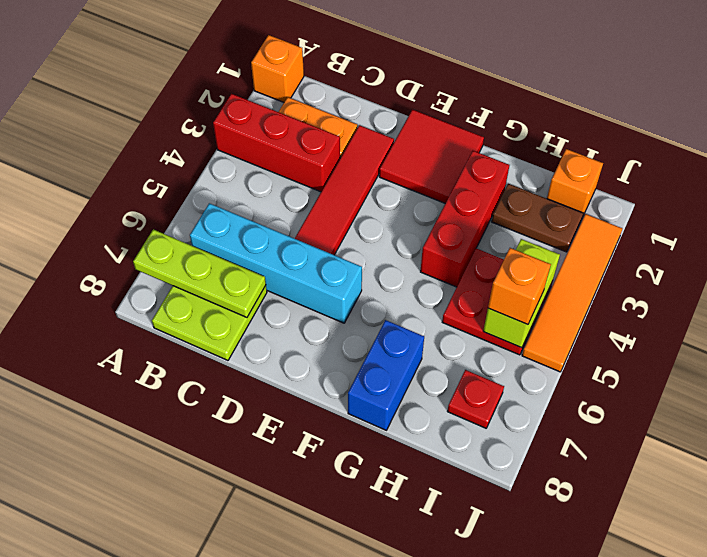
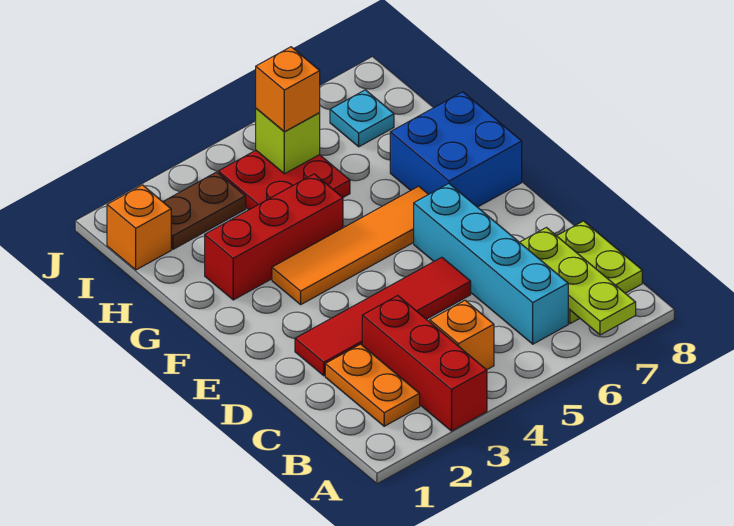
orange brick A1 level 1 -> orange brick B4 level 1
red tile E1:F2 level 1 -> none
blue brick G7:G8 level 1 -> blue brick F7:G8 level 1
brown plate H2:I2 level 1 -> brown plate I2:I3 level 1
lime brick I4:I5 level 2 -> lime brick I5 level 2
red plate I7 level 1 -> cyan plate I7 level 1
orange tile J2:J5 level 1 -> orange tile F3:F6 level 1

